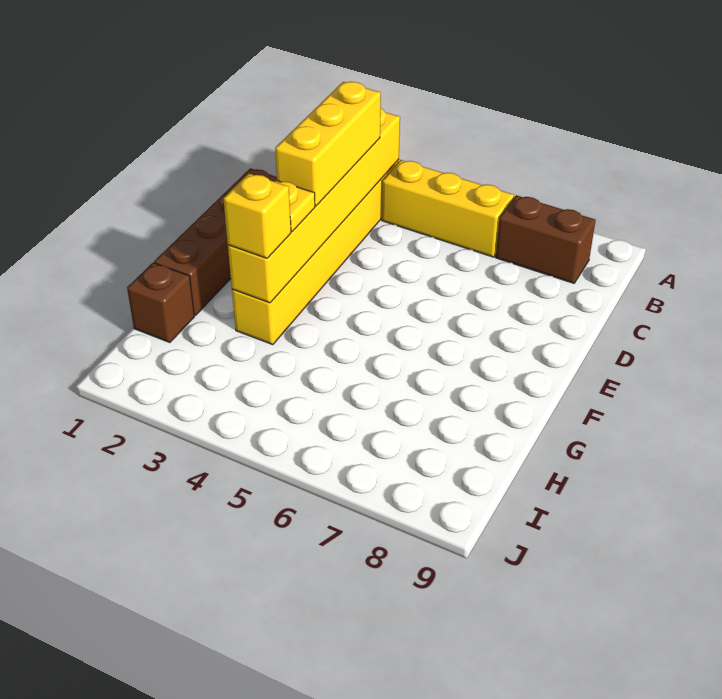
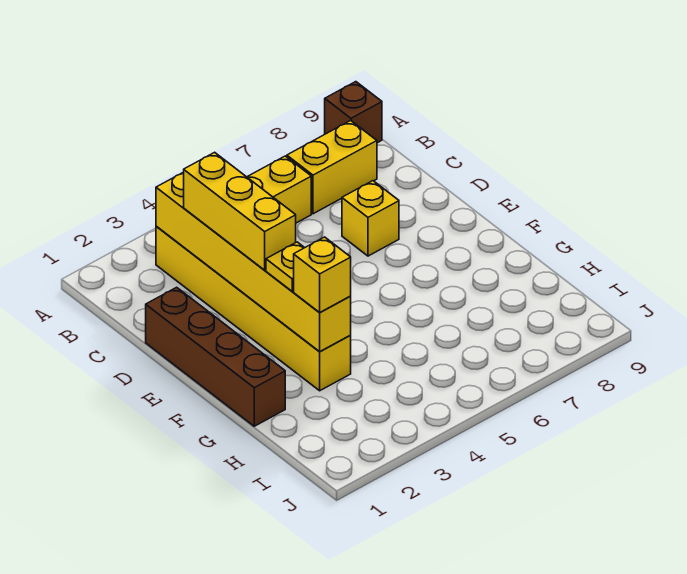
brown brick B7:B8 level 1 -> yellow brick B7:B8 level 1
none -> yellow brick D7 level 1
brown brick H1 level 1 -> brown brick A9 level 1

